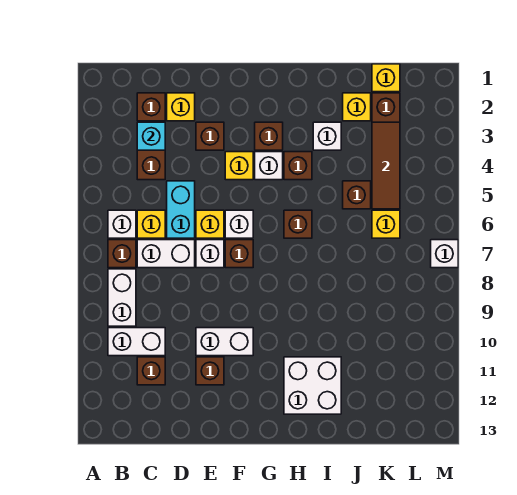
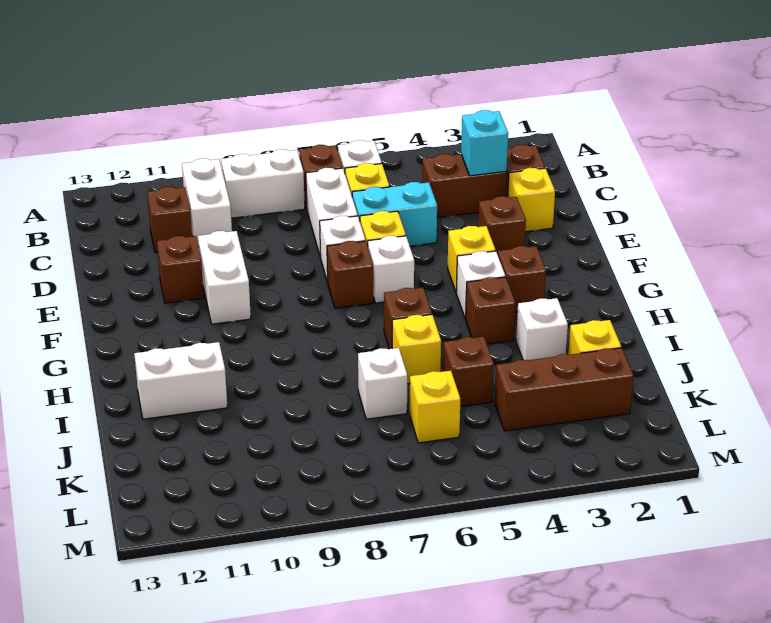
white brick H11:I12 level 1 -> white brick I11:I12 level 1
yellow brick K1 level 1 -> yellow brick I6 level 1
brown tile K3:K5 level 2 -> none
white brick M7 level 1 -> white brick J7 level 1

